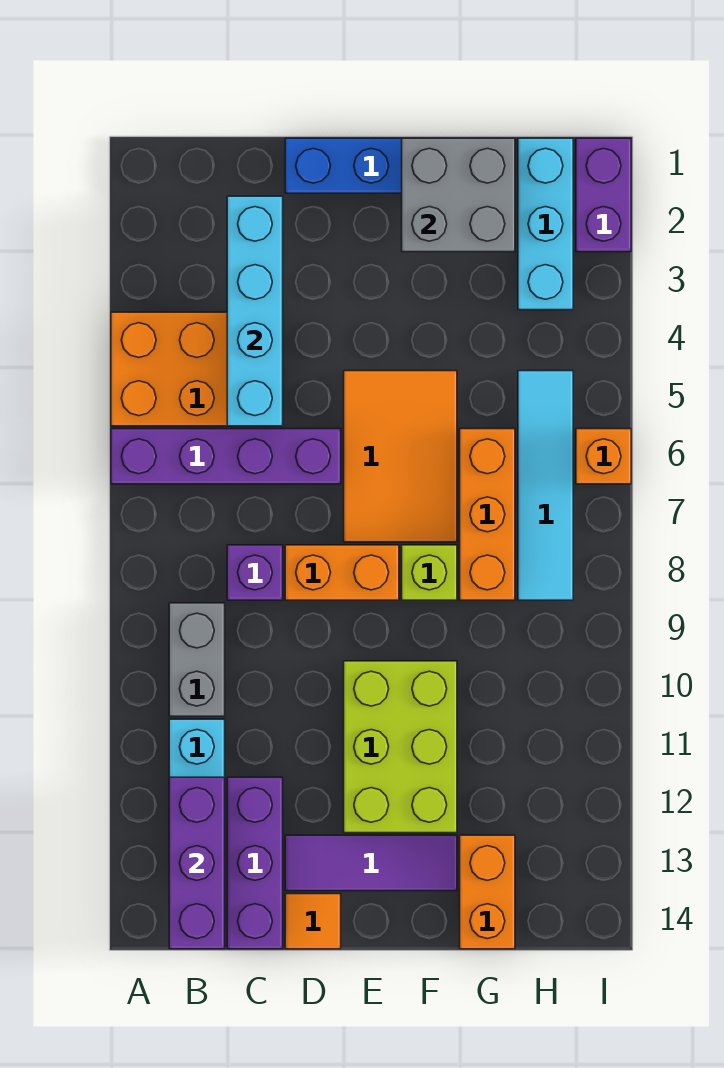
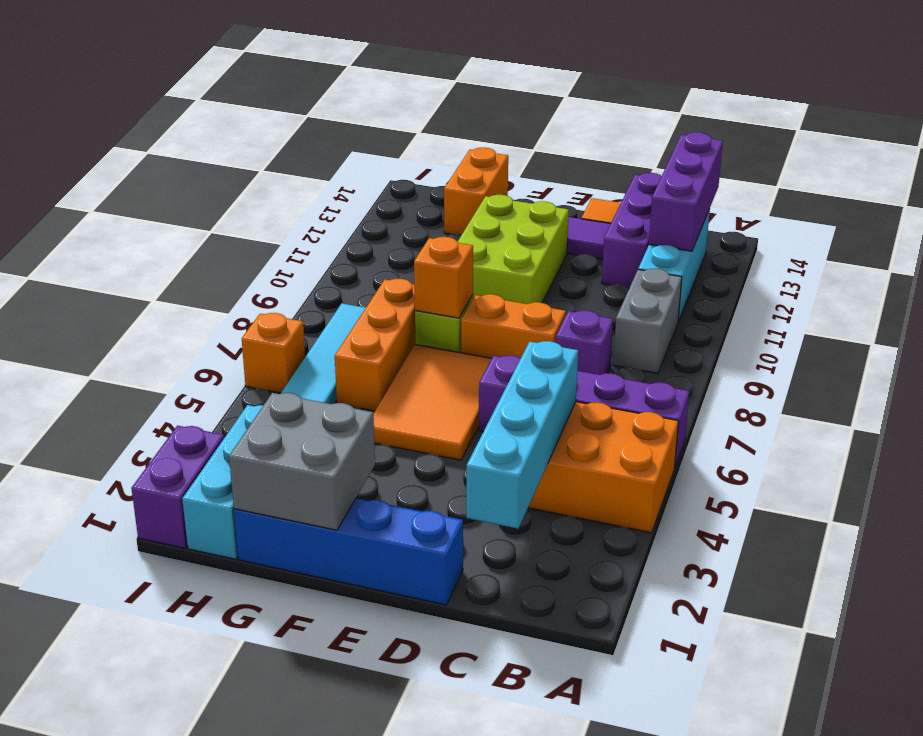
none -> orange brick F8 level 2

